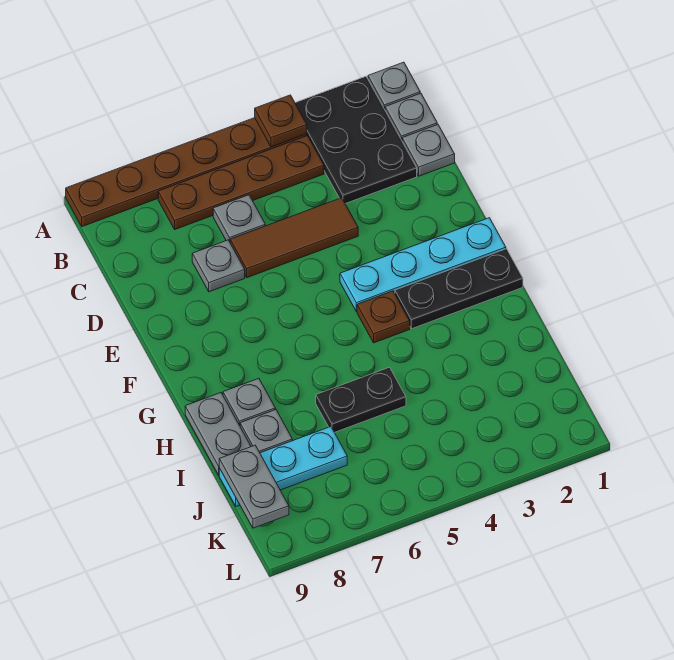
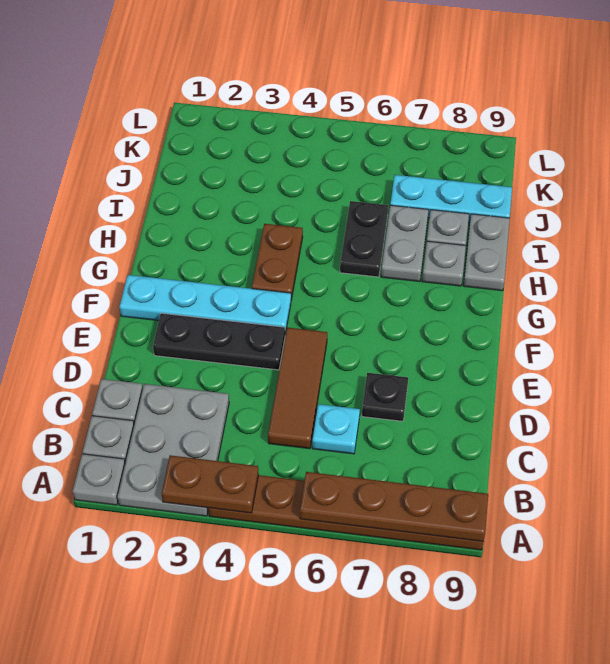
black plate A2:C3 level 1 -> grey plate A2:C3 level 1
brown plate A4 level 2 -> brown plate A3:A4 level 2
brown plate B4:B7 level 1 -> brown plate A6:A9 level 2
grey plate C6 level 1 -> cyan plate C6 level 1
brown tile D4:D6 level 1 -> brown tile C5:E5 level 1
grey plate D7 level 1 -> black plate D7 level 1
black plate G1:G3 level 1 -> black plate E2:E4 level 1
brown plate G4 level 1 -> brown plate G4:H4 level 1
black plate I5:I6 level 1 -> black plate H6:I6 level 1
grey plate J9:K9 level 2 -> grey plate H7:I7 level 1

